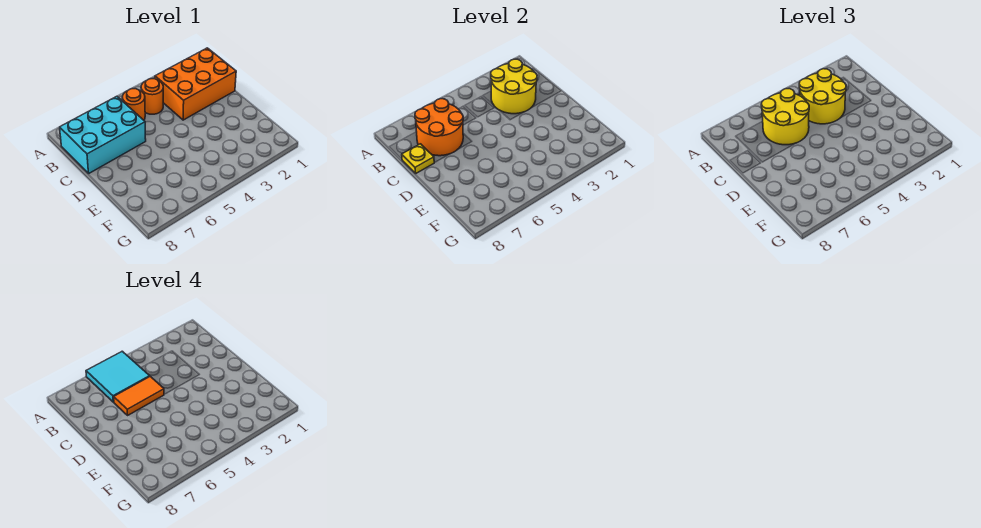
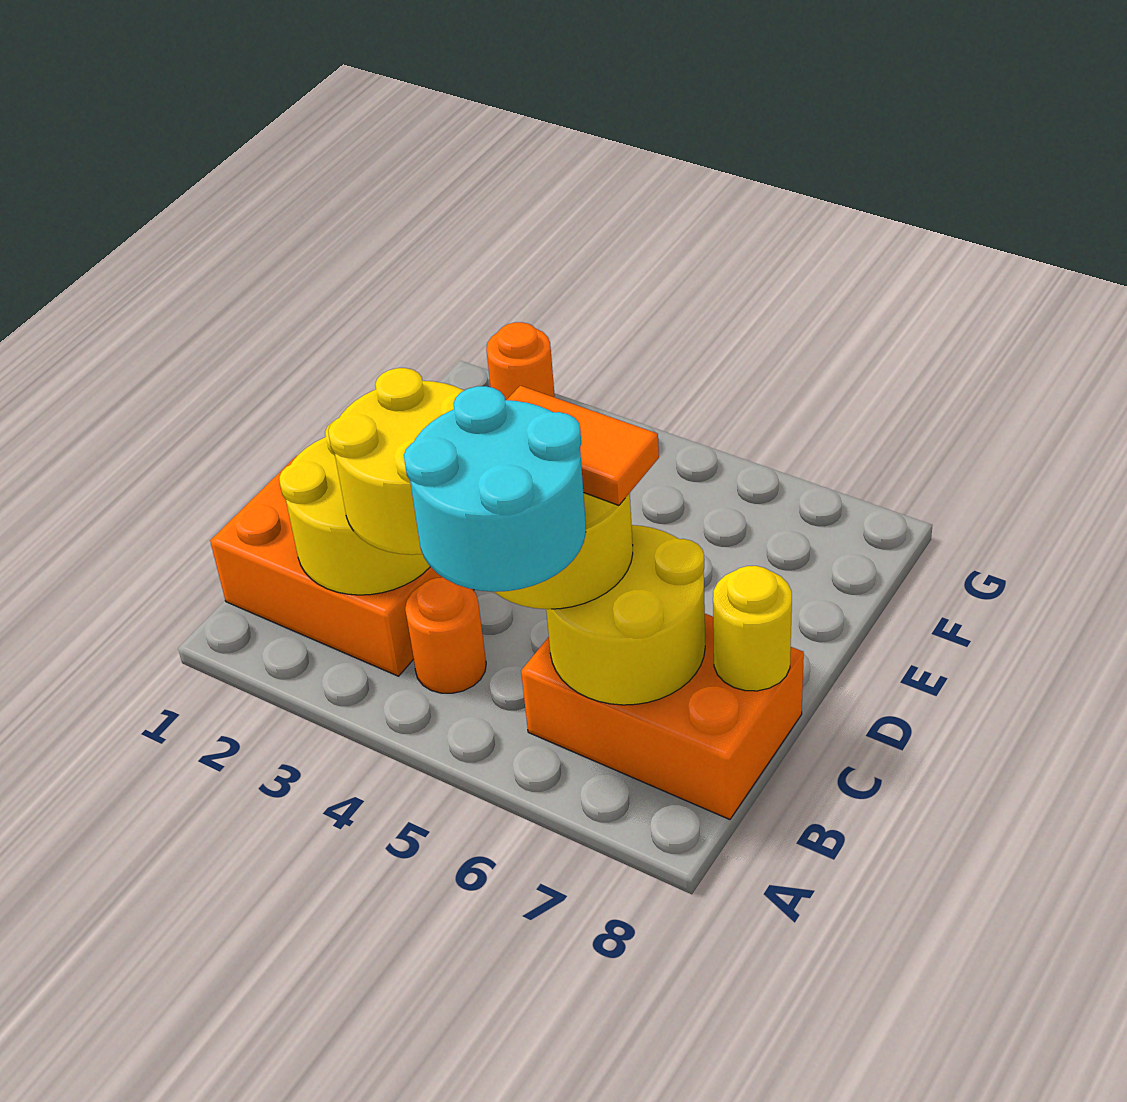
cyan tile A5:B6 level 4 -> cyan round brick A5:B6 level 4
orange round brick B5 level 1 -> orange round brick G2 level 1
cyan brick B6:C8 level 1 -> orange brick B6:C8 level 1
orange round brick B6:C7 level 2 -> yellow round brick B6:C7 level 2
yellow plate C8 level 2 -> yellow round brick C8 level 2

